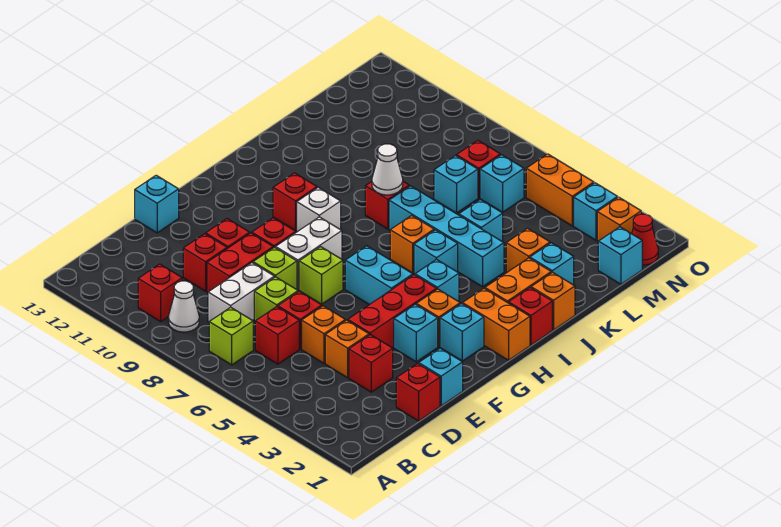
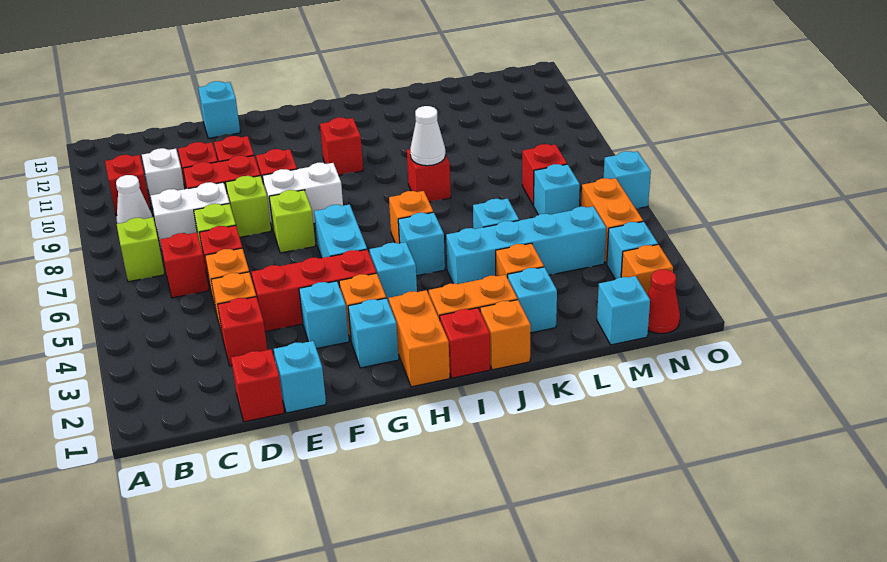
white brick H9 level 1 -> white brick C10 level 1
cyan brick J4:J7 level 1 -> cyan brick J4:M4 level 1
cyan brick L7 level 1 -> cyan brick O6 level 1

